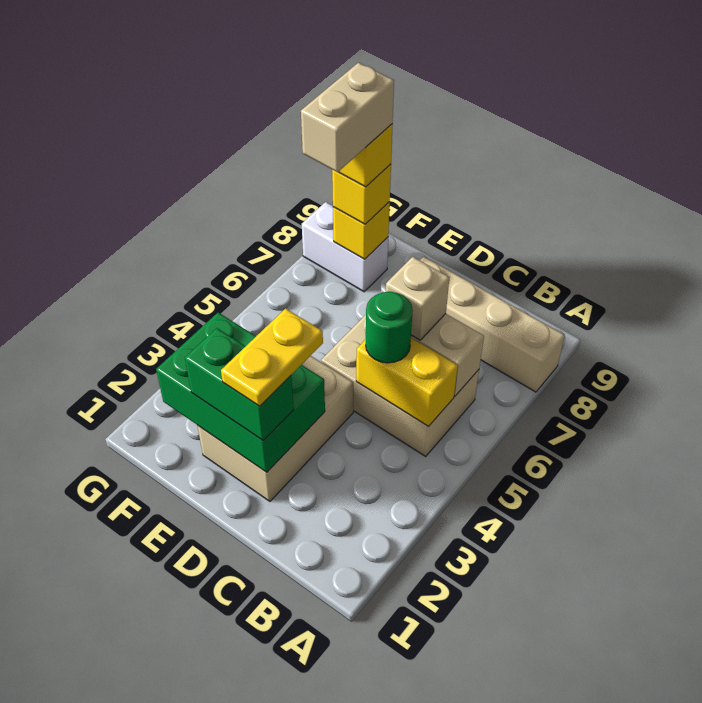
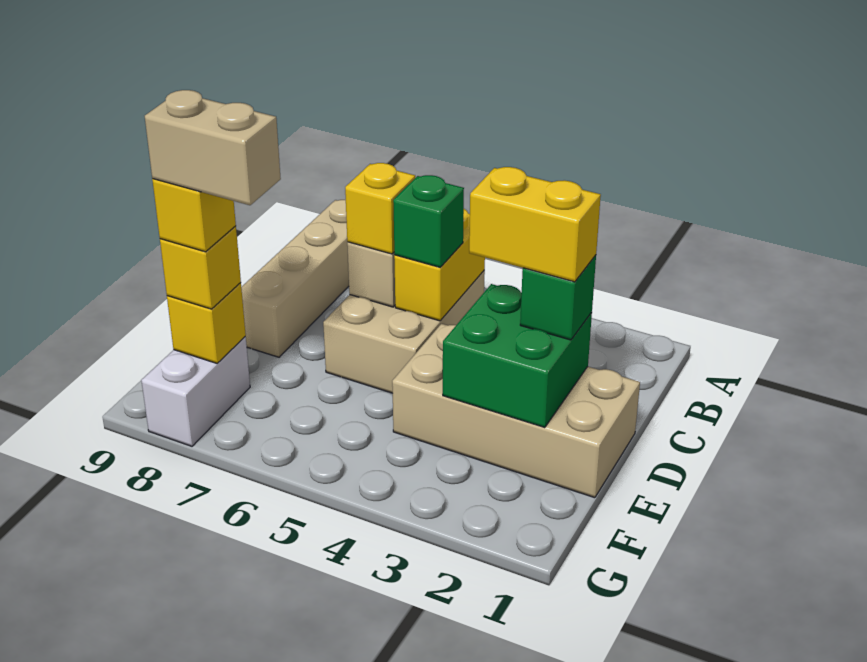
green round brick C5 level 3 -> green brick C5 level 3
tan brick C6 level 3 -> yellow brick C6 level 3
tan brick D2:E4 level 1 -> tan brick D1:E4 level 1
green brick D2:F3 level 2 -> green brick D2:E3 level 2
green brick D2:E2 level 3 -> green brick D2 level 3
yellow plate D2:D3 level 4 -> yellow brick D2:D3 level 4

